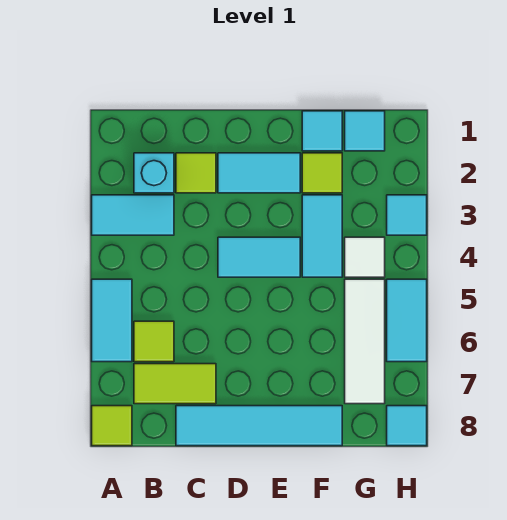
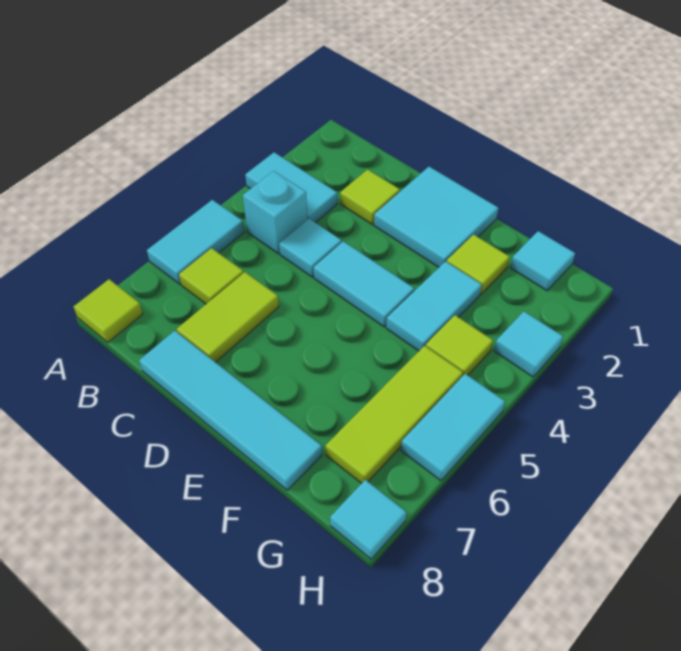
cyan brick B2 level 1 -> cyan brick B4 level 1
lime tile B7:C7 level 1 -> lime tile C6:C7 level 1
cyan tile D2:E2 level 1 -> cyan tile D1:E2 level 1
cyan tile F1 level 1 -> cyan tile C4 level 1
white tile G4 level 1 -> lime tile G4 level 1
white tile G5:G7 level 1 -> lime tile G5:G7 level 1

